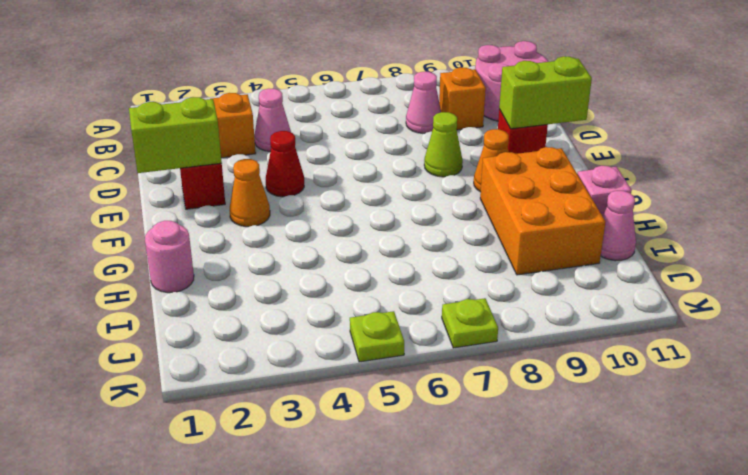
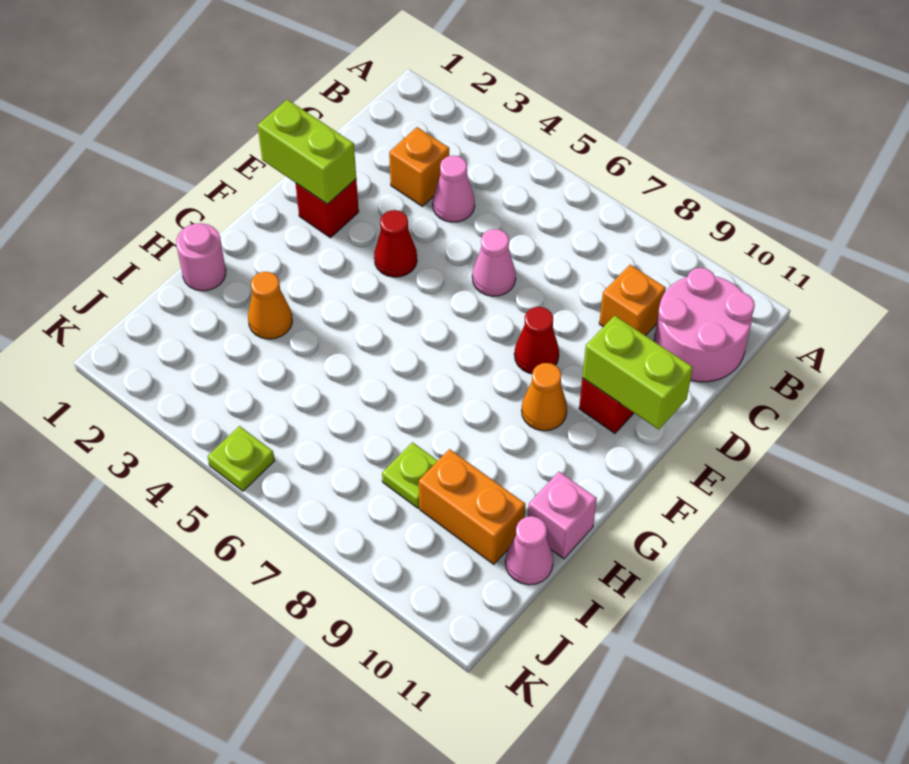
pink cone C8 level 1 -> pink cone D6 level 1
lime cone E8 level 1 -> red cone E8 level 1
orange cone F3 level 1 -> orange cone H3 level 1
orange brick G9:I10 level 1 -> orange brick I9:I10 level 1
lime plate K7 level 1 -> lime plate I8 level 1

